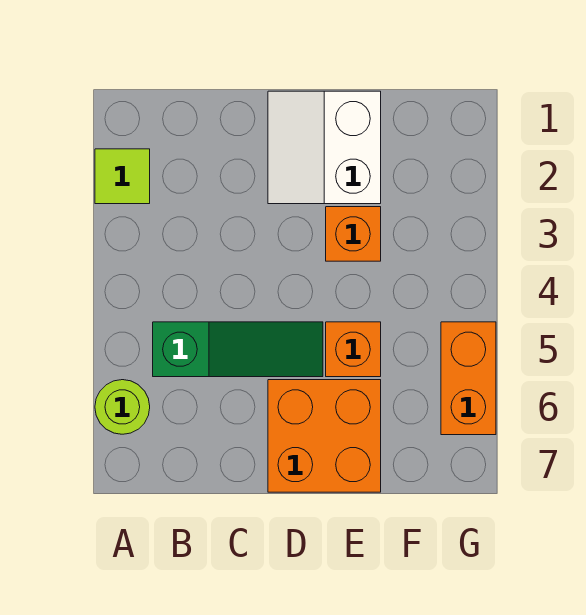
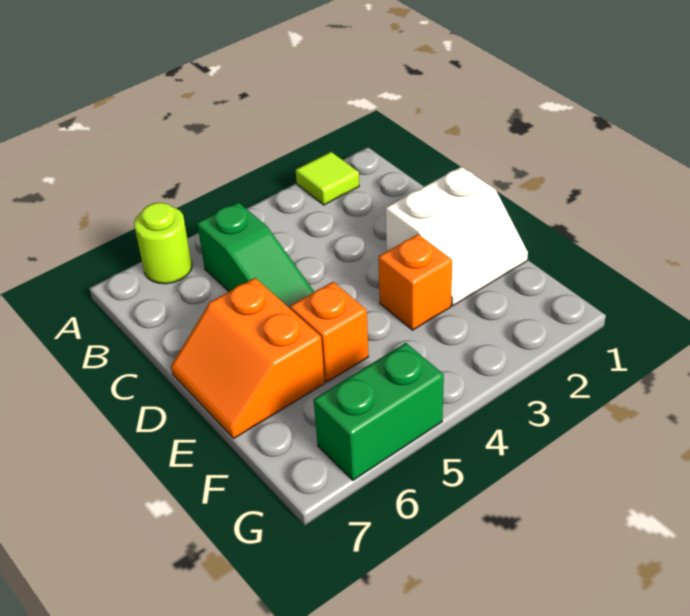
white slope D1:E2 level 1 top E -> white slope D1:E2 level 1 top D
orange brick D6:E7 level 1 -> orange slope D6:E7 level 1 top 6
orange brick G5:G6 level 1 -> green brick G5:G6 level 1

